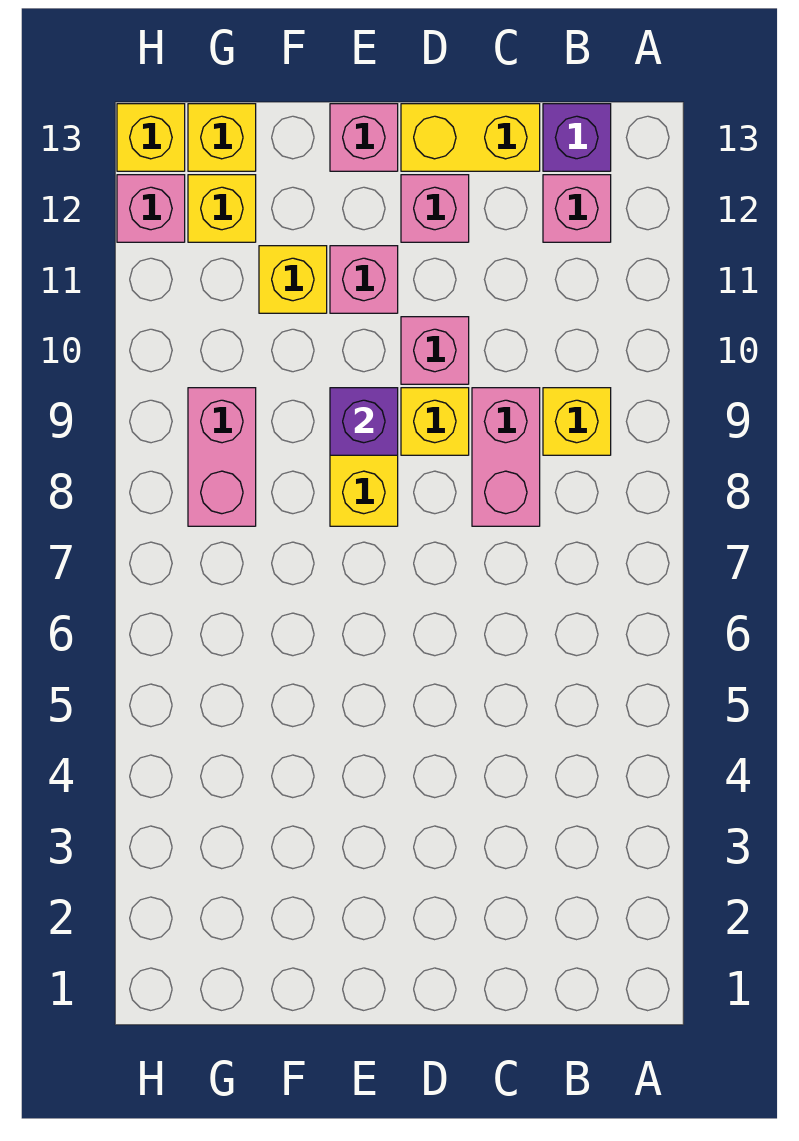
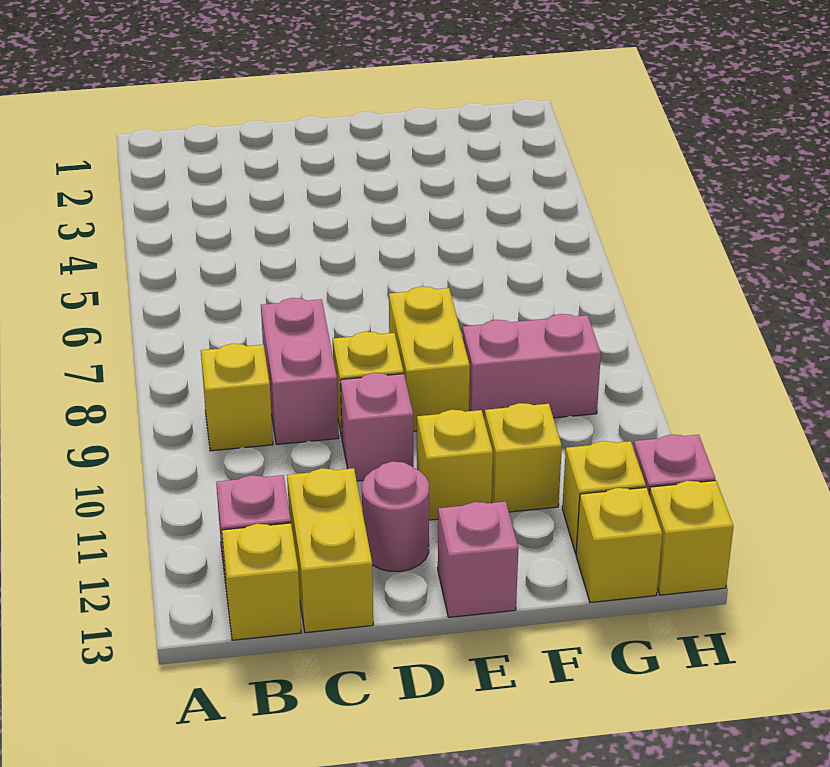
purple brick B13 level 1 -> yellow brick B13 level 1
yellow brick C13:D13 level 1 -> yellow brick C12:C13 level 1
pink brick D12 level 1 -> pink round brick D12 level 1
purple brick E9 level 2 -> none
pink brick E11 level 1 -> yellow brick E11 level 1
pink brick G8:G9 level 1 -> pink brick F9:G9 level 1

